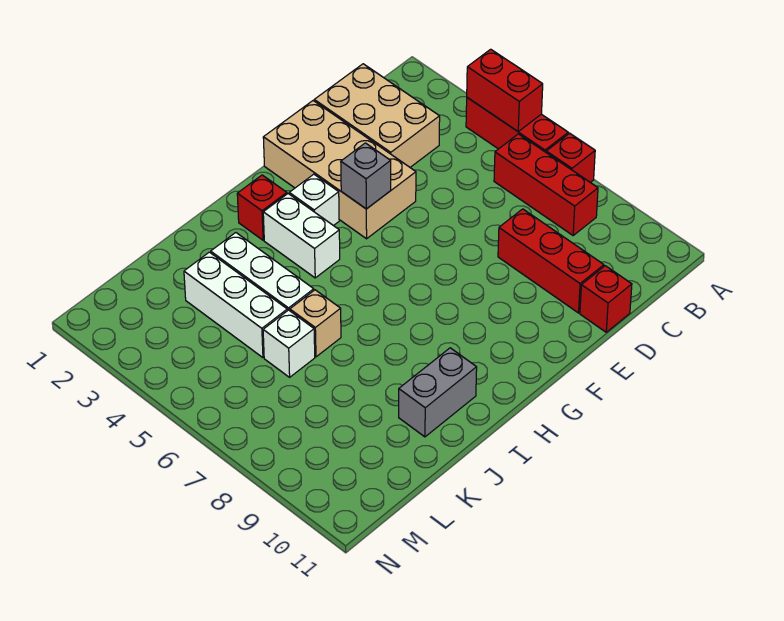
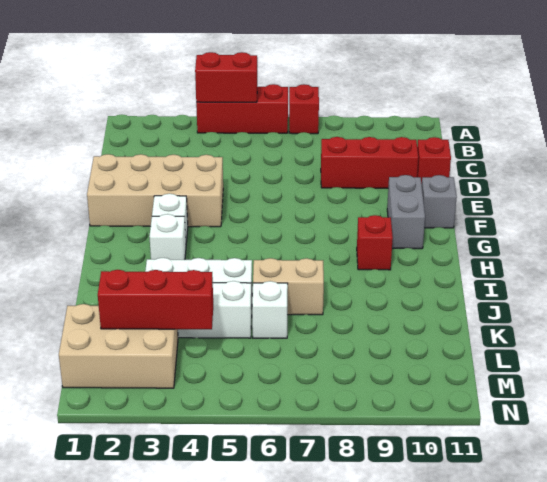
red brick B6:B8 level 1 -> red brick L2:L4 level 2
tan brick C1:D3 level 1 -> tan brick L1:M3 level 1
grey brick F4 level 2 -> grey brick F11 level 1
red brick H2 level 1 -> red brick H9 level 1
white brick H3:H4 level 1 -> white brick H3 level 1
grey brick I10:J10 level 1 -> grey brick F10:G10 level 1
tan brick J6 level 1 -> tan brick J6:J7 level 1

